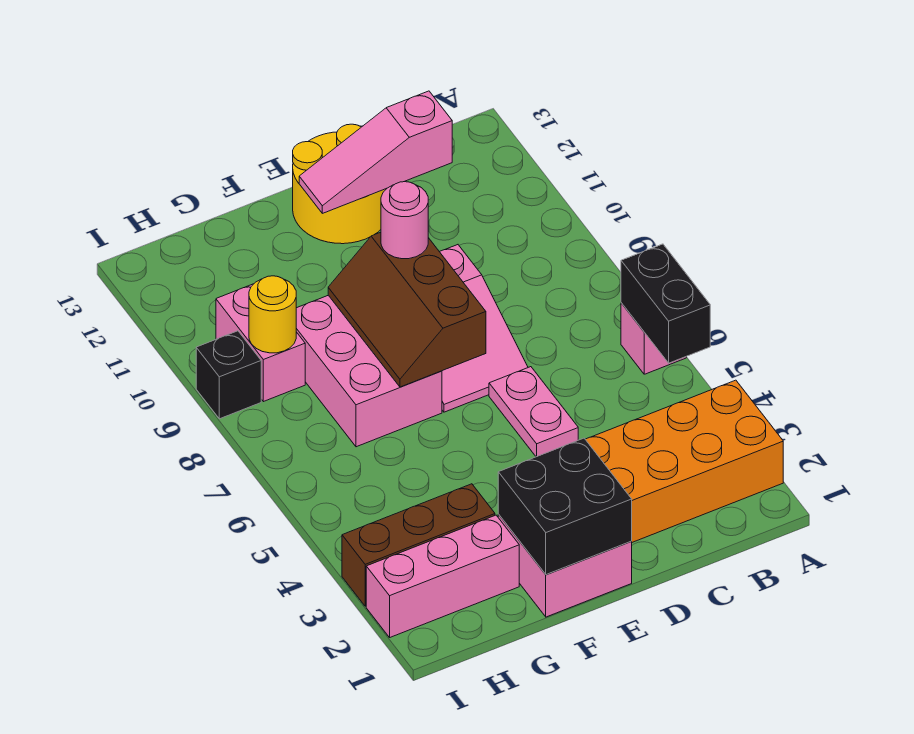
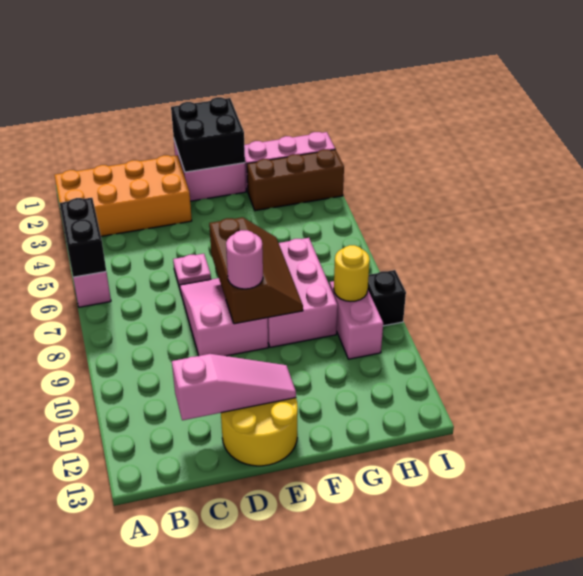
pink plate D5:D6 level 1 -> pink plate D6 level 1

